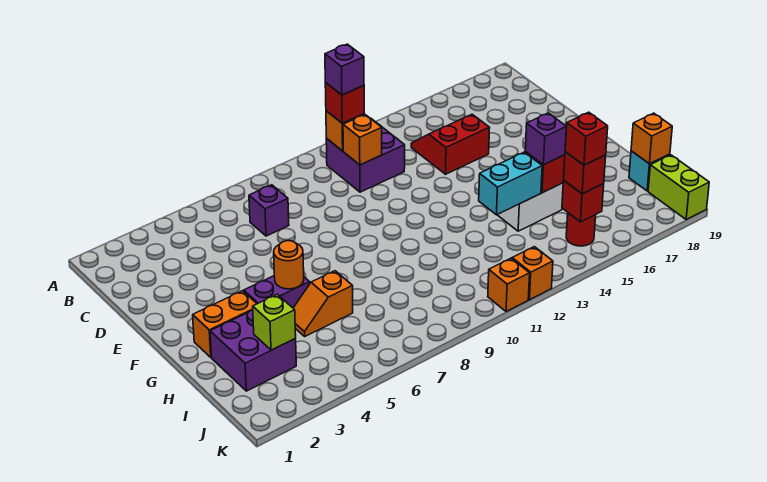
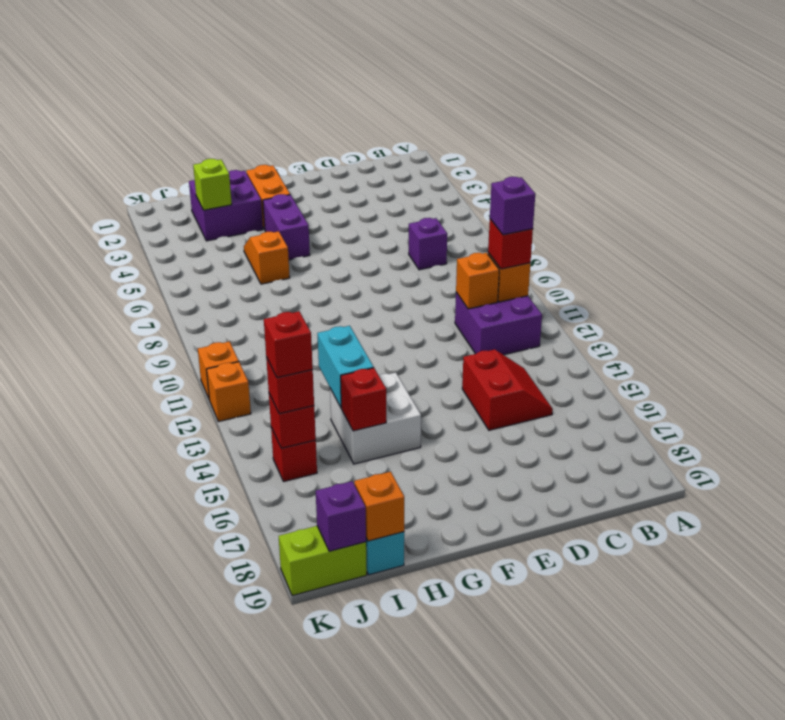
orange round brick G5 level 2 -> none
purple brick H15 level 3 -> purple brick J19 level 2
red round brick J15 level 1 -> red brick J15 level 1

